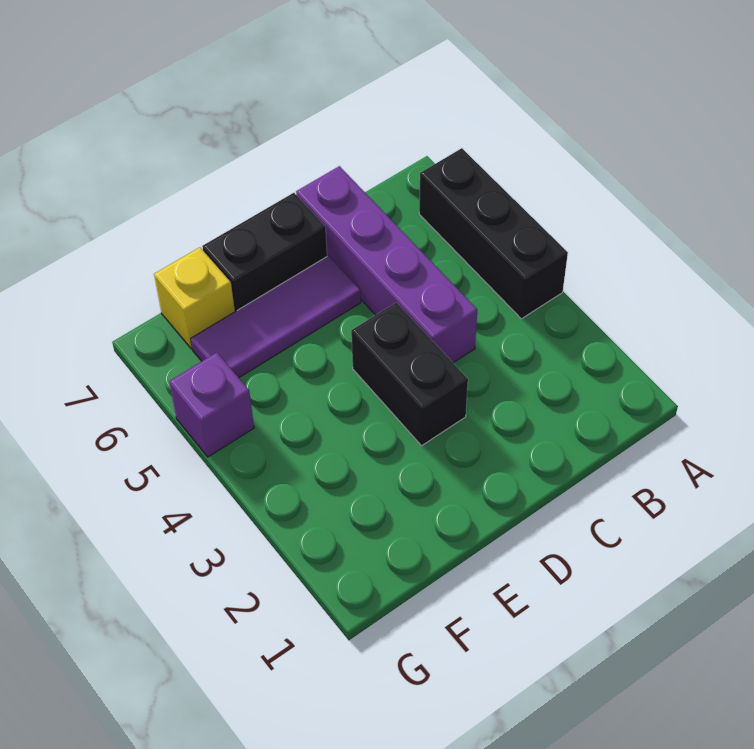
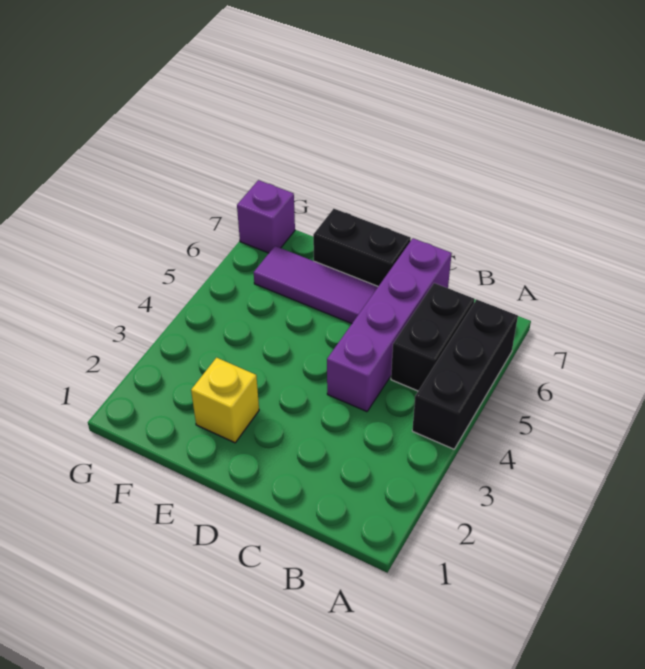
black brick D3:D4 level 1 -> black brick B5:B6 level 1
yellow brick F7 level 1 -> yellow brick E2 level 1
purple brick G5 level 1 -> purple brick G7 level 1

